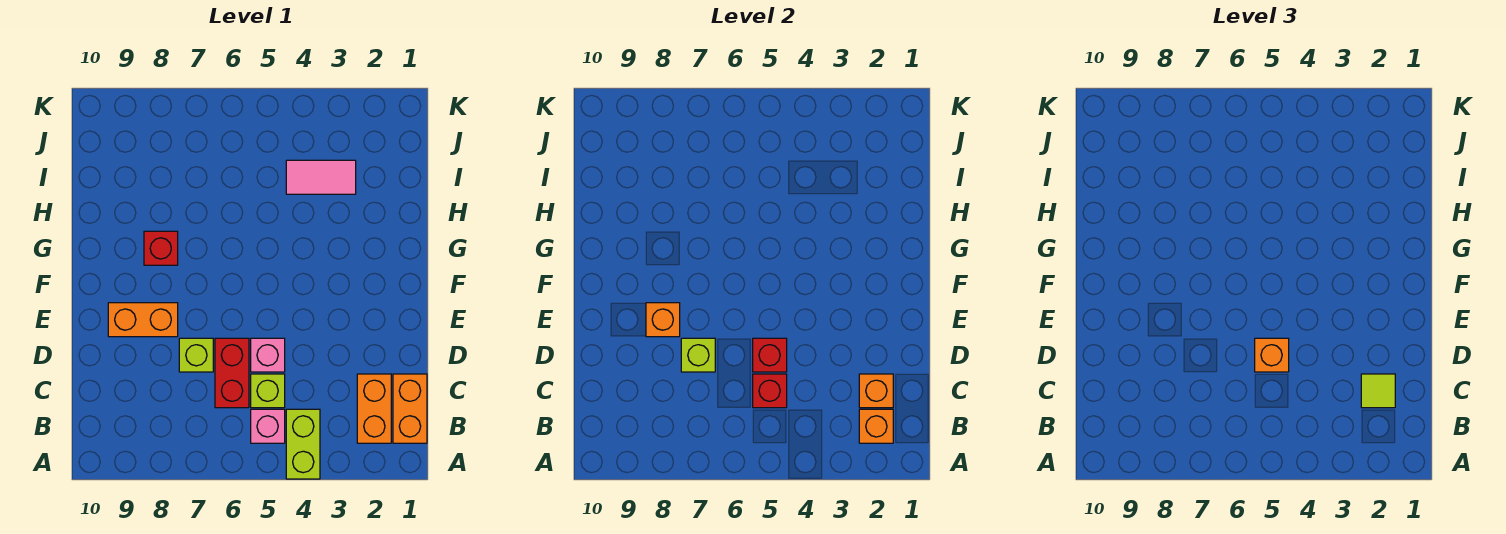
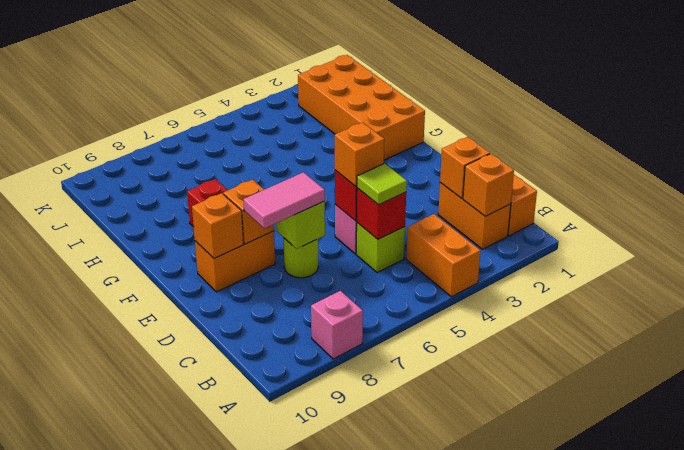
lime brick A4:B4 level 1 -> orange brick A4:B4 level 1
pink brick B5 level 1 -> pink brick A8 level 1
lime tile C2 level 3 -> lime tile C5 level 3
red brick C6:D6 level 1 -> none
lime brick D7 level 1 -> lime round brick D7 level 1
none -> orange brick E9 level 2
none -> orange brick G1:J2 level 1
pink tile I3:I4 level 1 -> pink tile D7:D8 level 3

